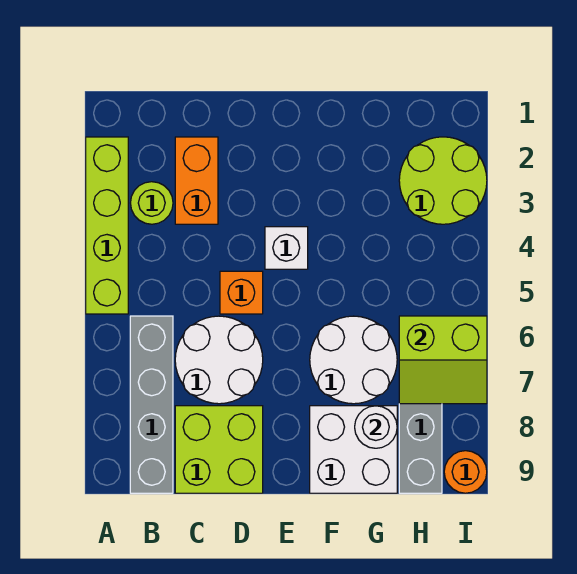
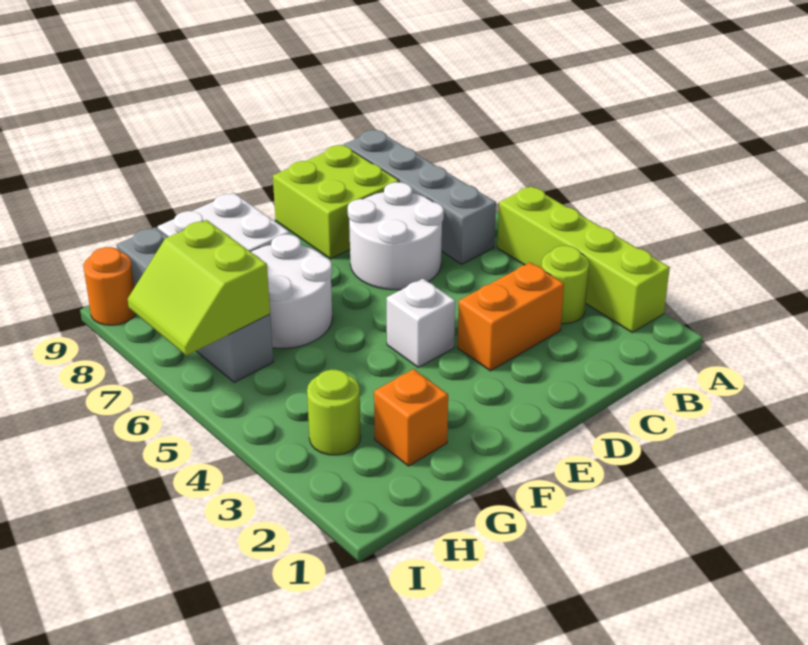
orange brick C2:C3 level 1 -> orange brick C3:D3 level 1
orange brick D5 level 1 -> orange brick G2 level 1
white round brick G8 level 2 -> none
lime round brick H2:I3 level 1 -> lime round brick H3 level 1
lime slope H6:I7 level 2 top 6 -> lime slope H6:I7 level 2 top H

